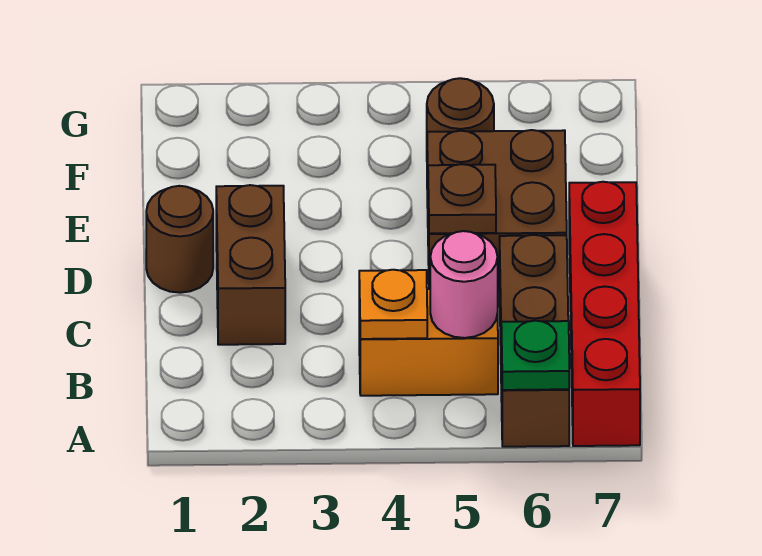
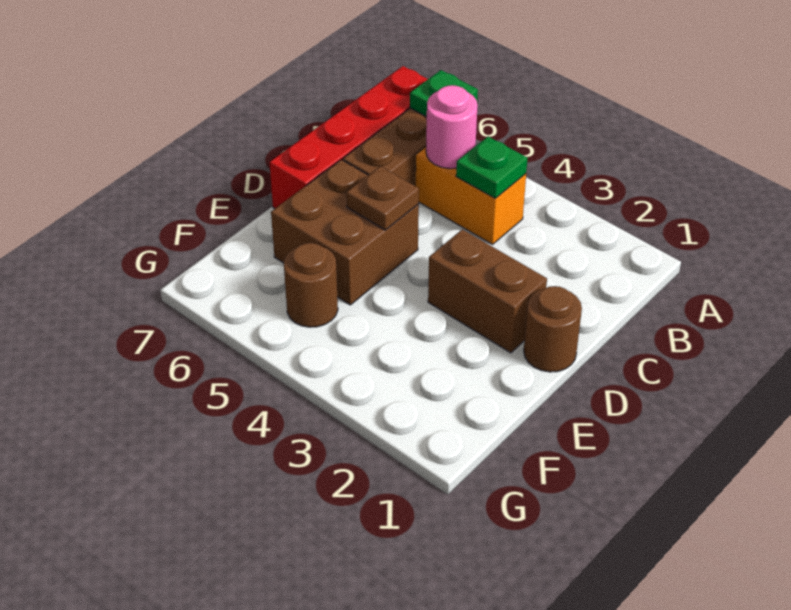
orange plate B4 level 2 -> green plate B4 level 2
brown brick C2:D2 level 1 -> brown brick D2:D3 level 1

